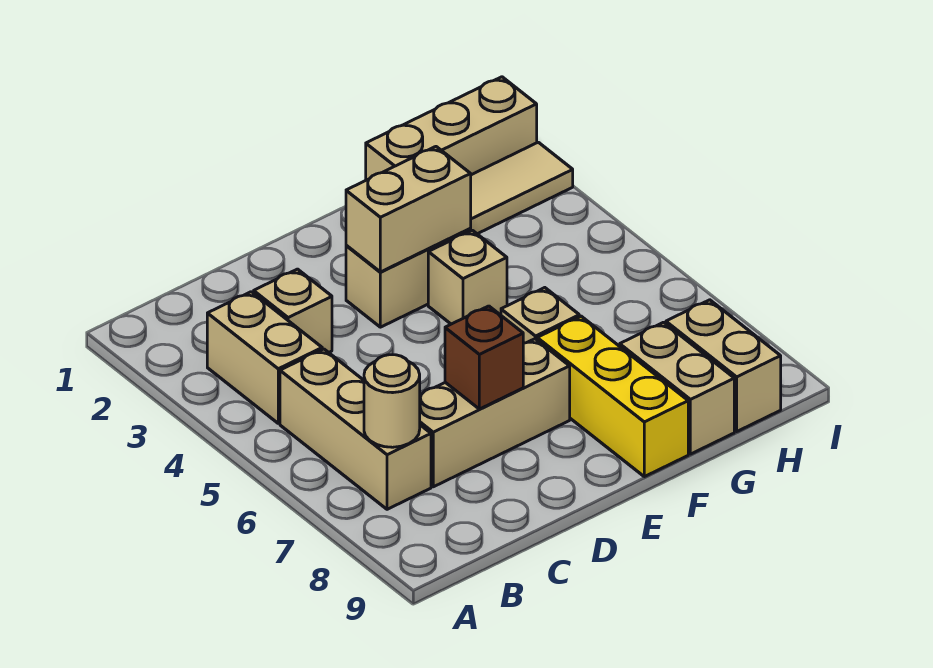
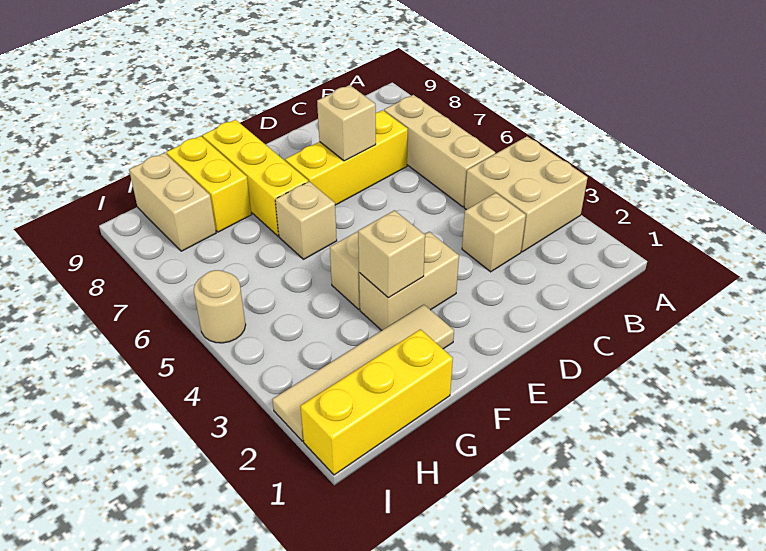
tan brick B3:B4 level 1 -> tan brick A3:B4 level 1
tan round brick B7 level 2 -> tan round brick I5 level 1
tan brick C7:E7 level 1 -> yellow brick C7:E7 level 1
brown brick D7 level 2 -> tan brick D7 level 2
tan brick E3:F3 level 2 -> tan brick F3 level 2
tan brick G1:I1 level 1 -> yellow brick G1:I1 level 1
tan brick G8:G9 level 1 -> yellow brick G8:G9 level 1

